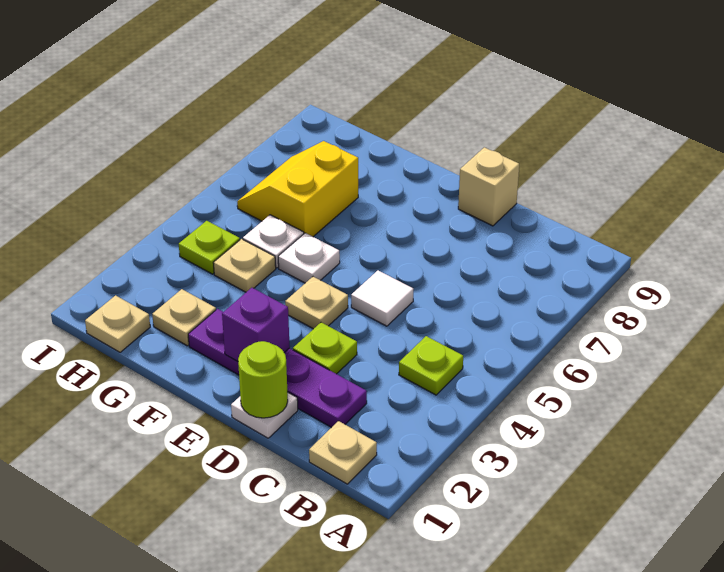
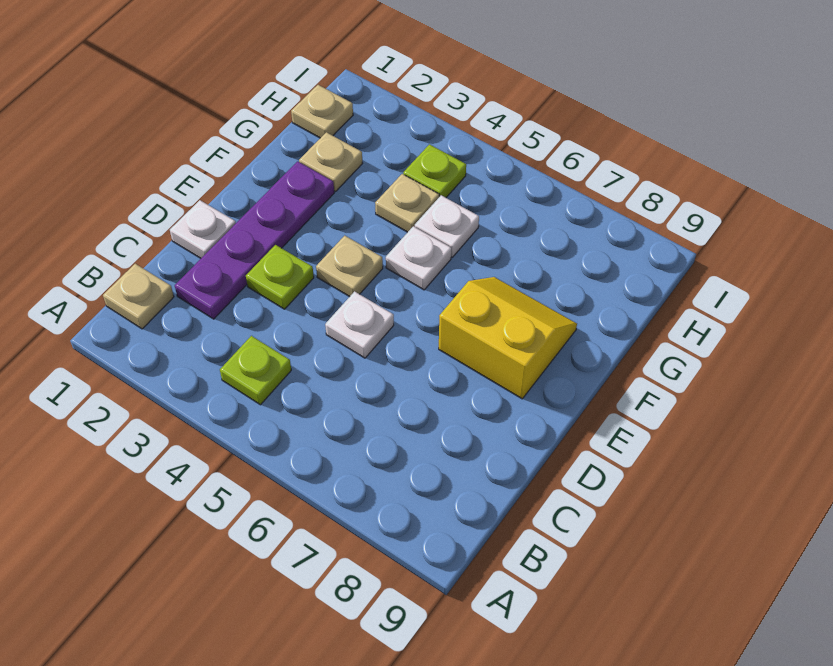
lime round brick D1 level 2 -> none
white tile D5 level 1 -> white plate D5 level 1
tan brick D9 level 1 -> none
purple brick E2 level 2 -> none
yellow slope G6:H7 level 1 top G -> yellow slope E7:F8 level 1 top E

